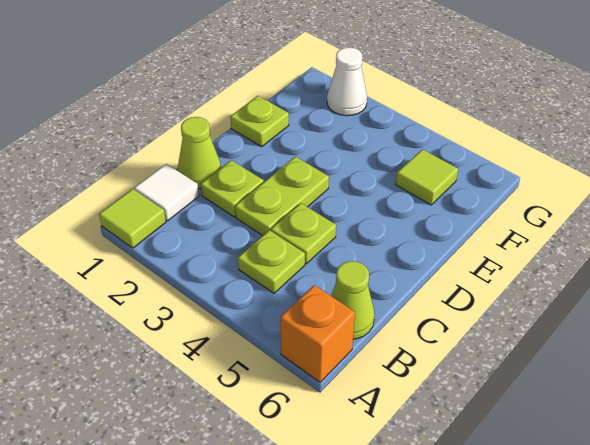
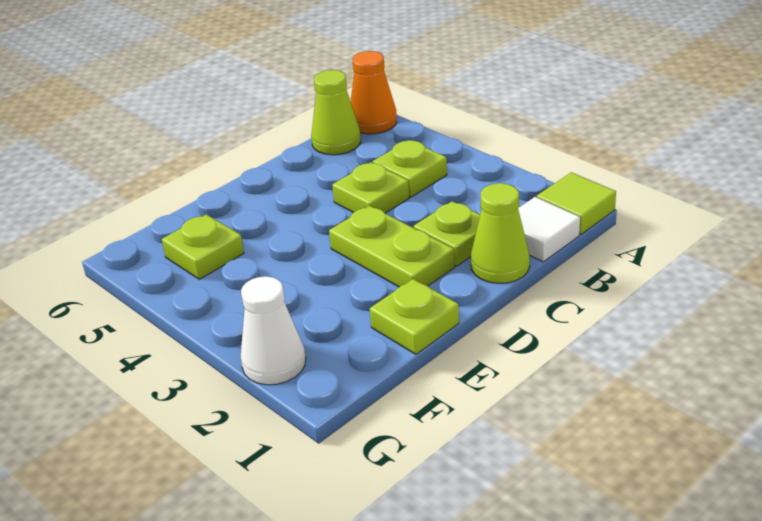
orange brick A6 level 1 -> orange cone A6 level 1
lime plate C3:D3 level 1 -> lime plate D2:D3 level 1
lime tile F5 level 1 -> lime plate F5 level 1

